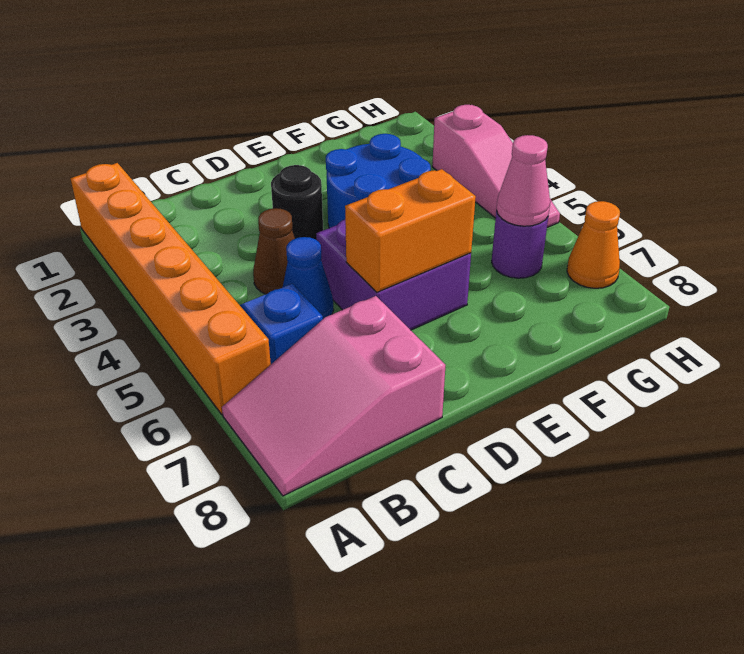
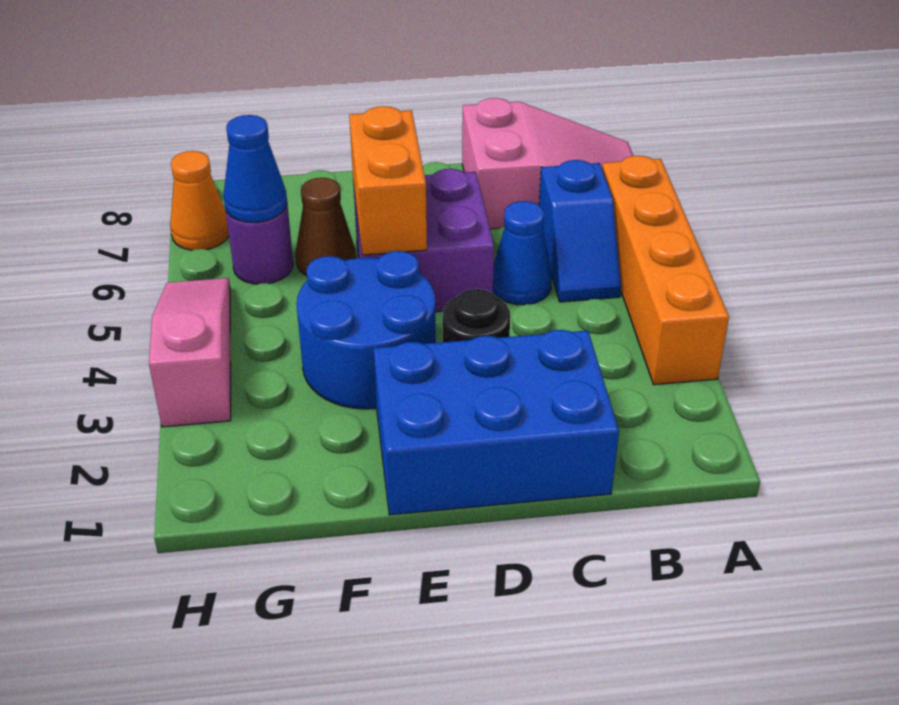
orange brick A1:A6 level 1 -> orange brick A3:A6 level 1
none -> blue brick C1:E2 level 1
brown cone C4 level 1 -> brown cone F6 level 1
orange brick D6:E6 level 2 -> orange brick E5:E6 level 2
pink cone G6 level 2 -> blue cone G6 level 2

